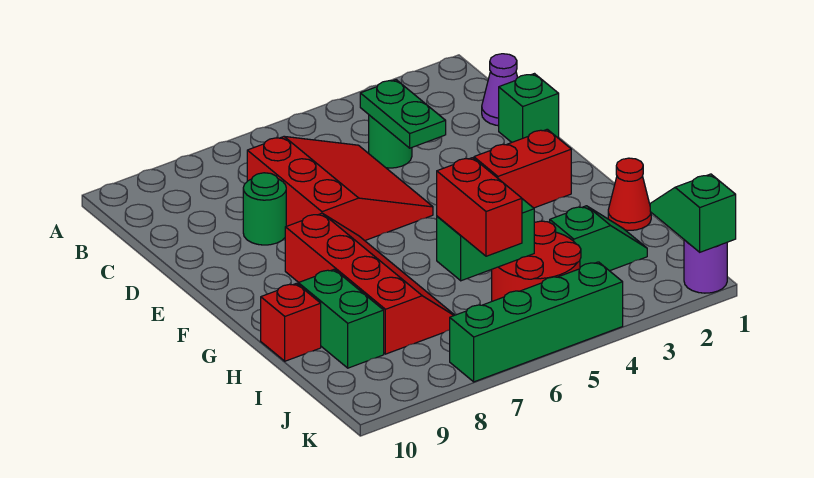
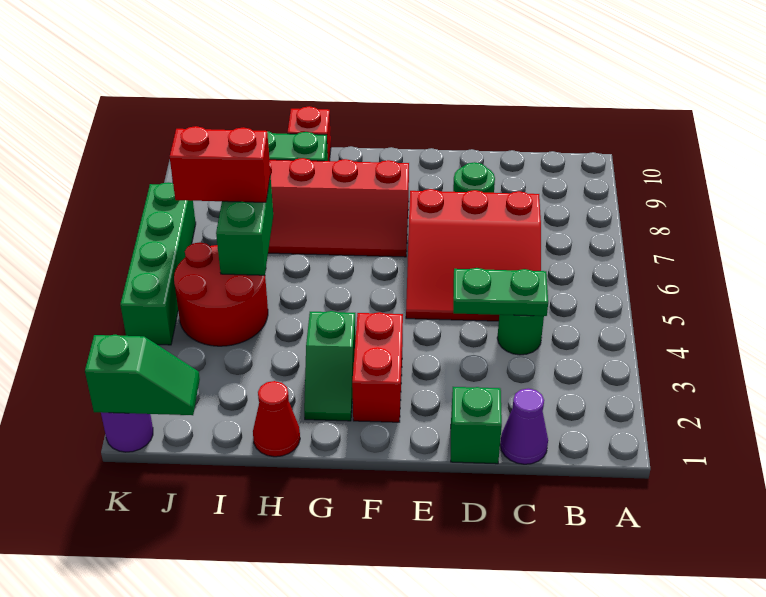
green slope I2:I3 level 1 top 3 -> green slope G2:G3 level 1 top 3

